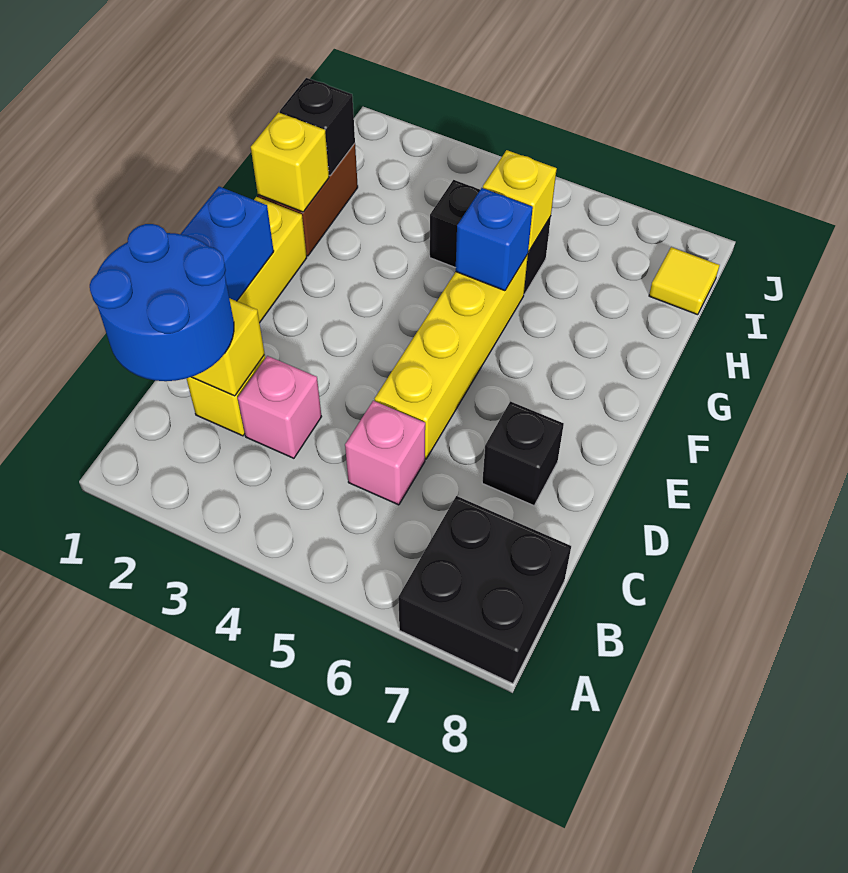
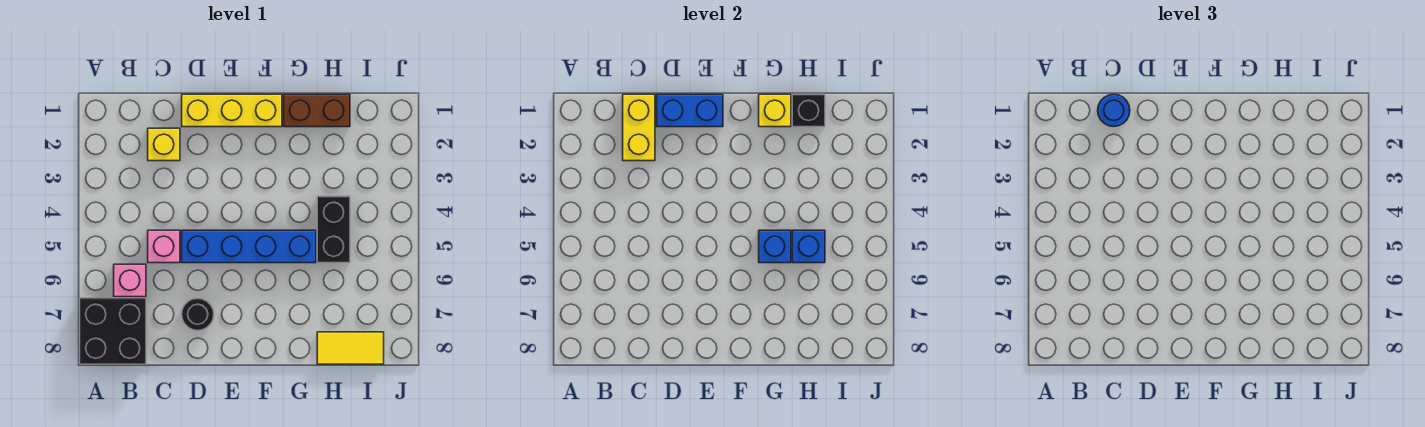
blue round brick B1:C2 level 3 -> blue round brick C1 level 3
pink brick C3 level 1 -> pink brick B6 level 1
yellow brick D5:G5 level 1 -> blue brick D5:G5 level 1
black brick D7 level 1 -> black round brick D7 level 1
yellow brick H5 level 2 -> blue brick H5 level 2
yellow tile I8 level 1 -> yellow tile H8:I8 level 1

